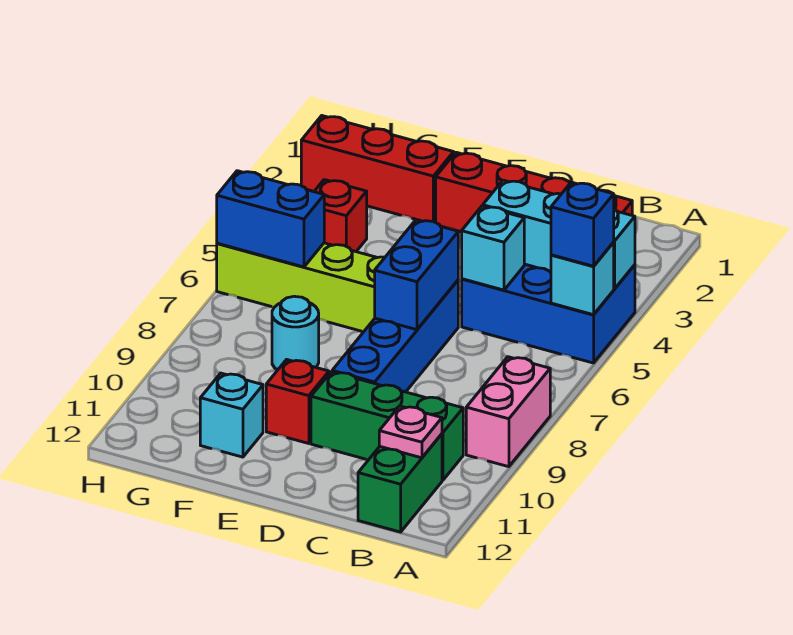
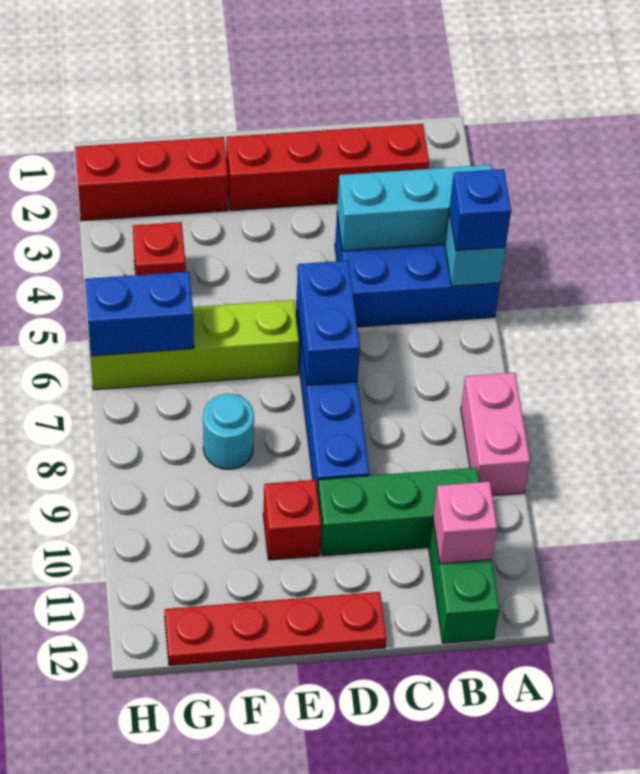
pink plate B11 level 2 -> pink brick B11 level 2
cyan brick C5 level 2 -> none
none -> red plate D12:G12 level 1
cyan brick F11 level 1 -> none

